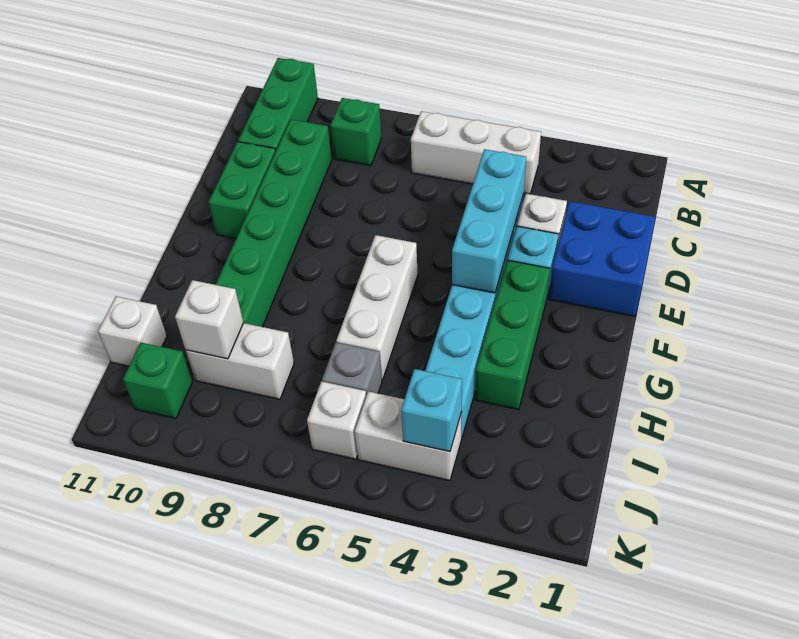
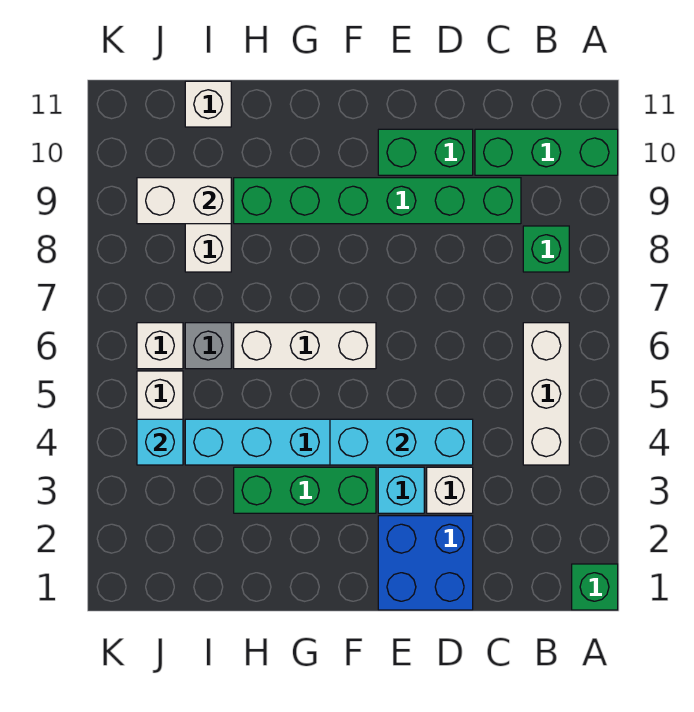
white brick I9 level 2 -> white brick I9:J9 level 2
green brick J10 level 1 -> green brick A1 level 1

